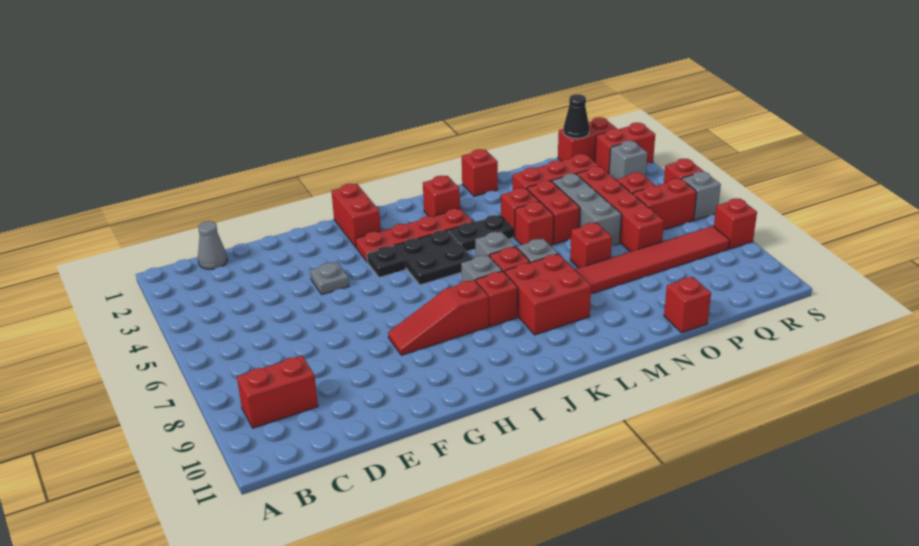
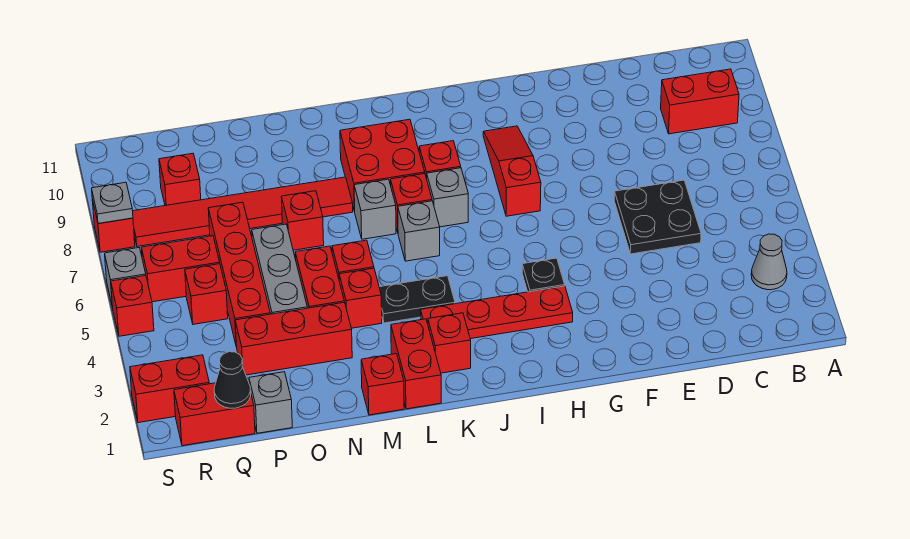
grey cone C1 level 1 -> grey cone B3 level 1
grey plate F4 level 1 -> grey plate S8 level 2
red slope G8:I8 level 1 top I -> red slope H7:H9 level 1 top 7
red brick H1:H2 level 1 -> red brick L1:L2 level 1
black plate I4:J5 level 1 -> black plate D5:E6 level 1
red brick O11 level 1 -> red brick Q9 level 1
grey brick R3 level 1 -> grey brick P1 level 1

